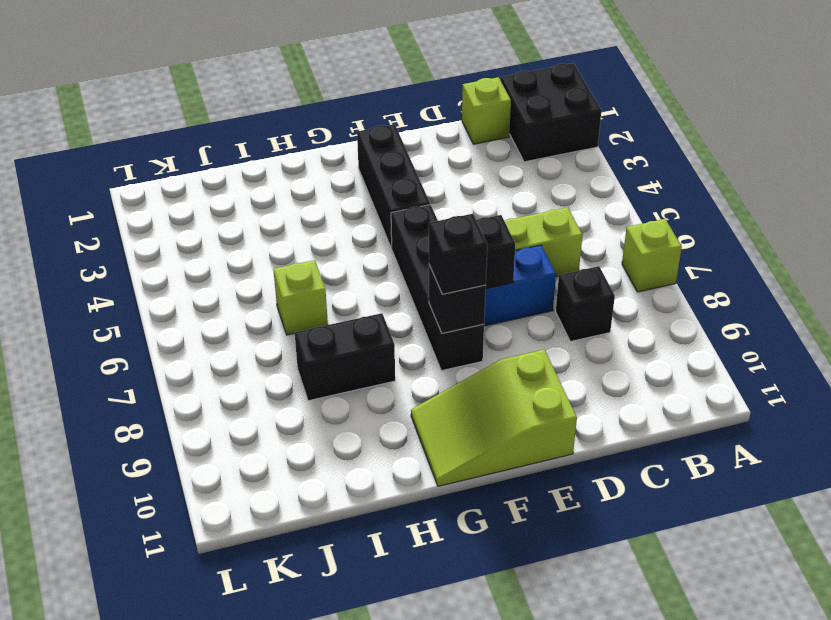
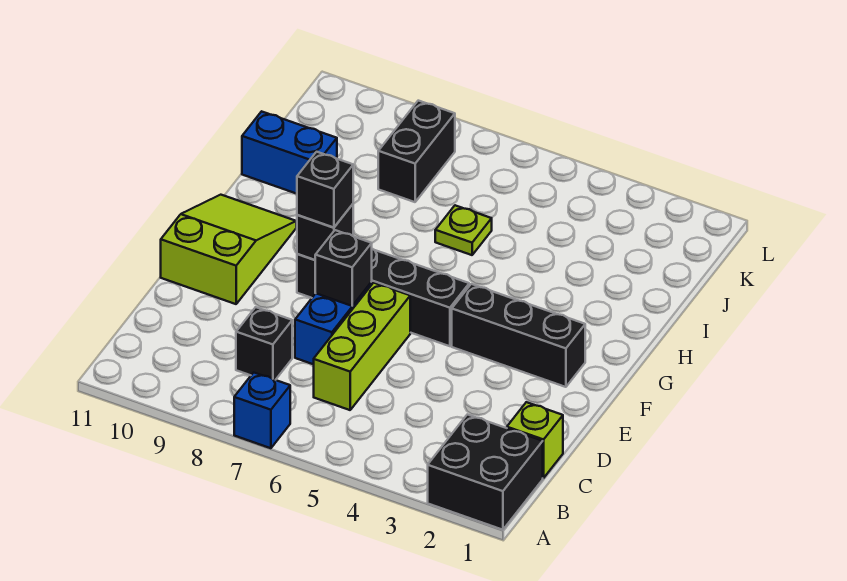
lime brick A7 level 1 -> blue brick A7 level 1
black brick H8:I8 level 1 -> black brick J8:K8 level 1
lime brick I6 level 1 -> lime plate I6 level 1
none -> blue brick I10:I11 level 1

